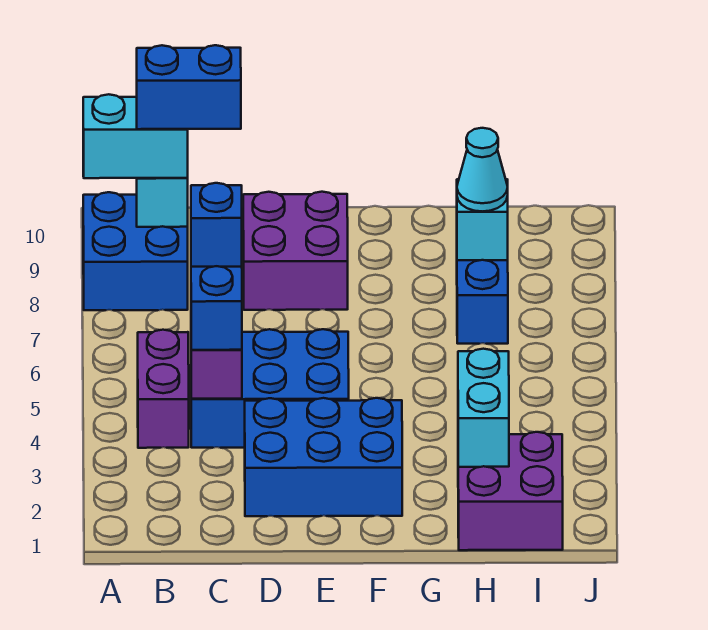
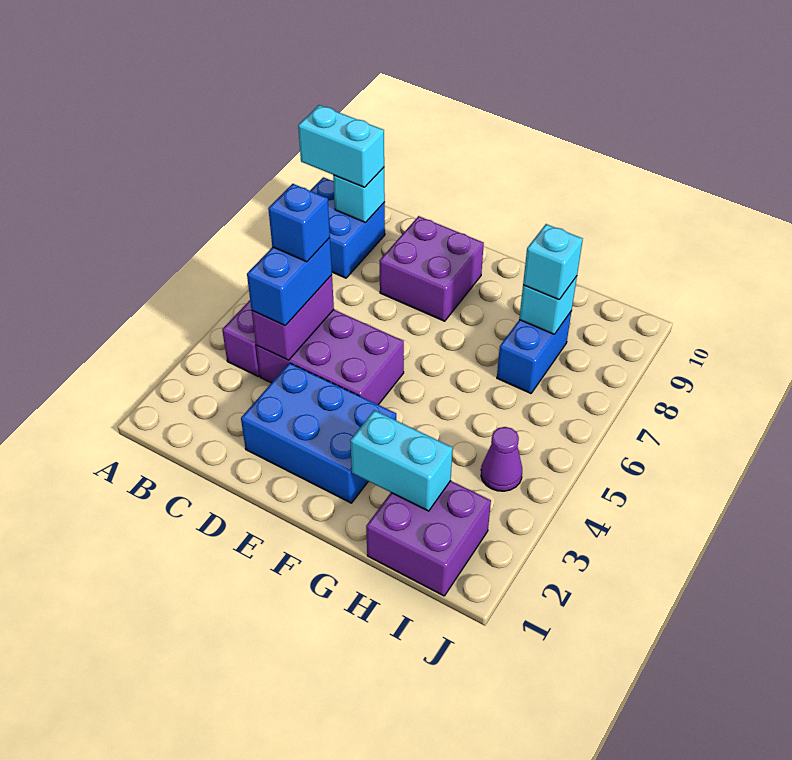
blue brick B9:C9 level 4 -> none
blue brick C4:E5 level 1 -> purple brick C4:E5 level 1
cyan brick H2:H3 level 2 -> cyan brick G2:H2 level 2
cyan cone H8 level 3 -> cyan brick H8 level 3
none -> purple cone I4 level 1

